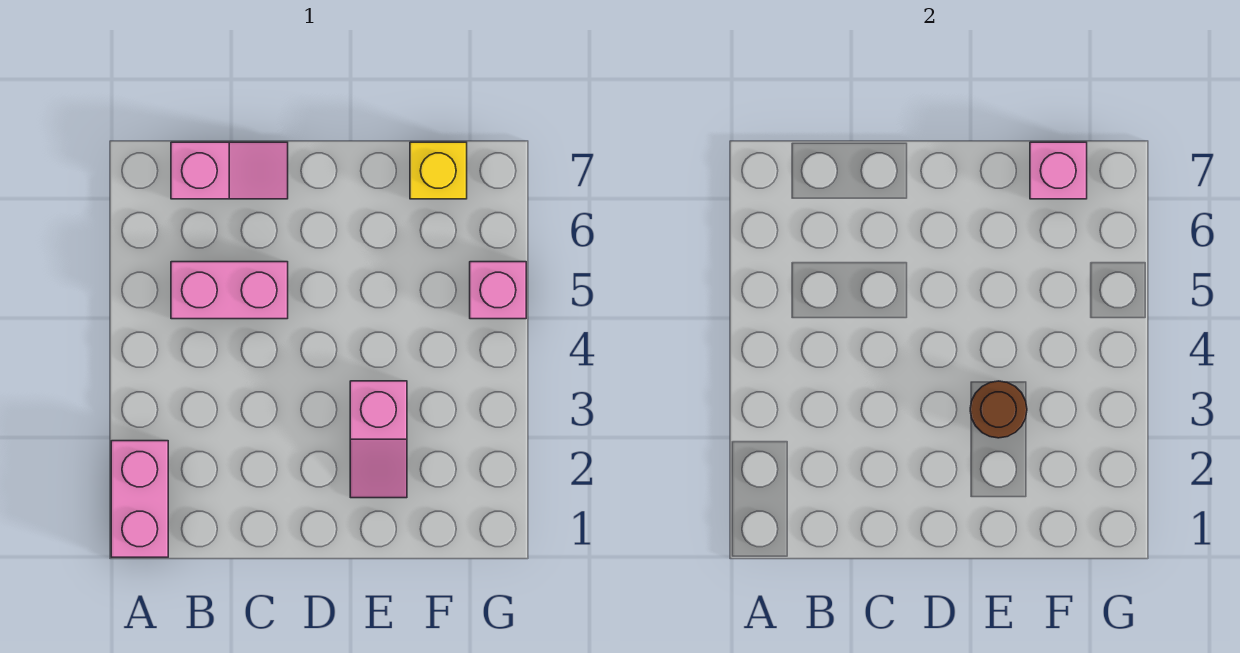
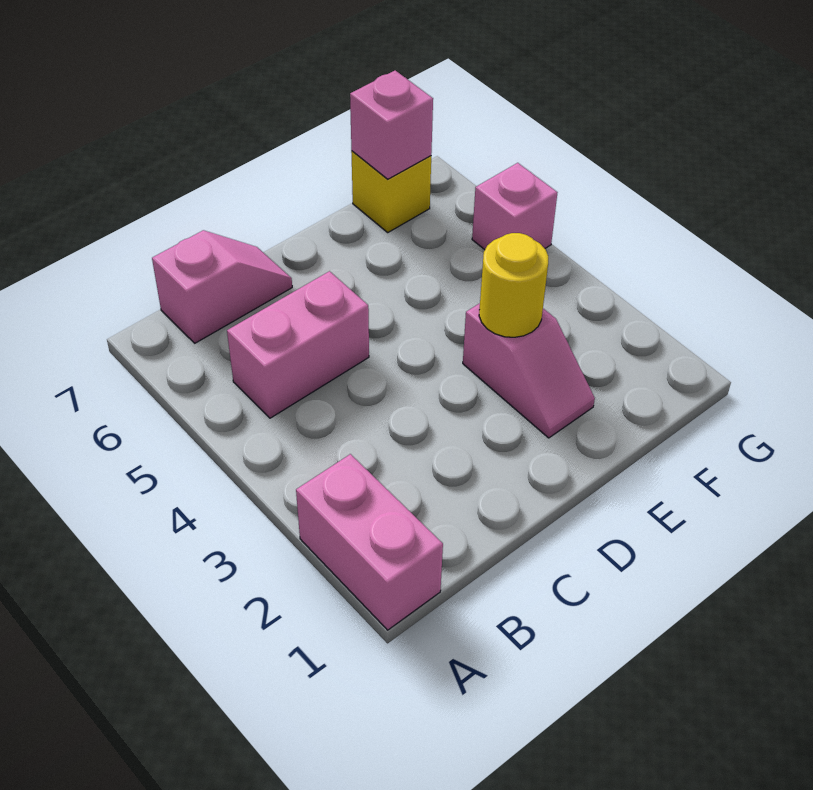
brown round brick E3 level 2 -> yellow round brick E3 level 2

